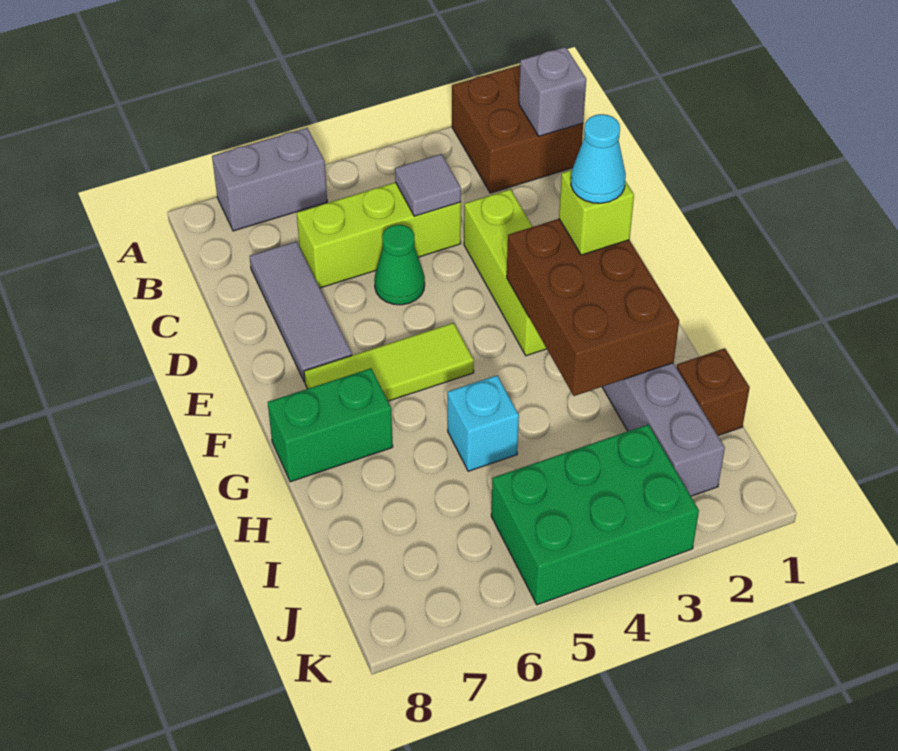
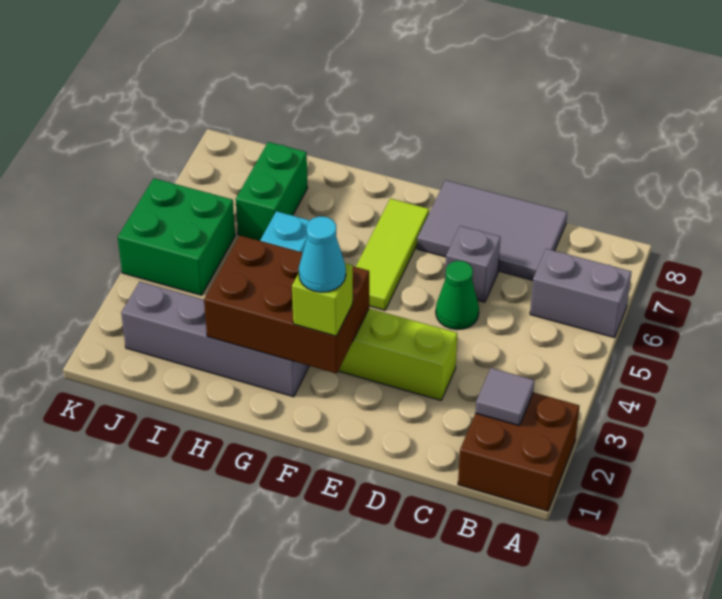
grey brick A6:A7 level 1 -> grey brick A6:B6 level 1
grey brick B1 level 2 -> grey brick D6 level 1
lime brick C4:C6 level 1 -> none
grey tile C4 level 2 -> grey tile B2 level 2
grey tile C7:E7 level 1 -> grey tile C7:E8 level 1
green brick G7:G8 level 1 -> green brick I6:I7 level 1
brown brick I1 level 1 -> none
green brick J3:K5 level 1 -> green brick J4:K5 level 1

